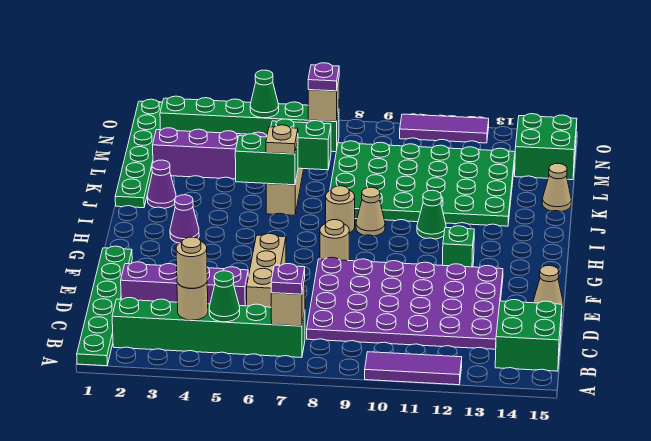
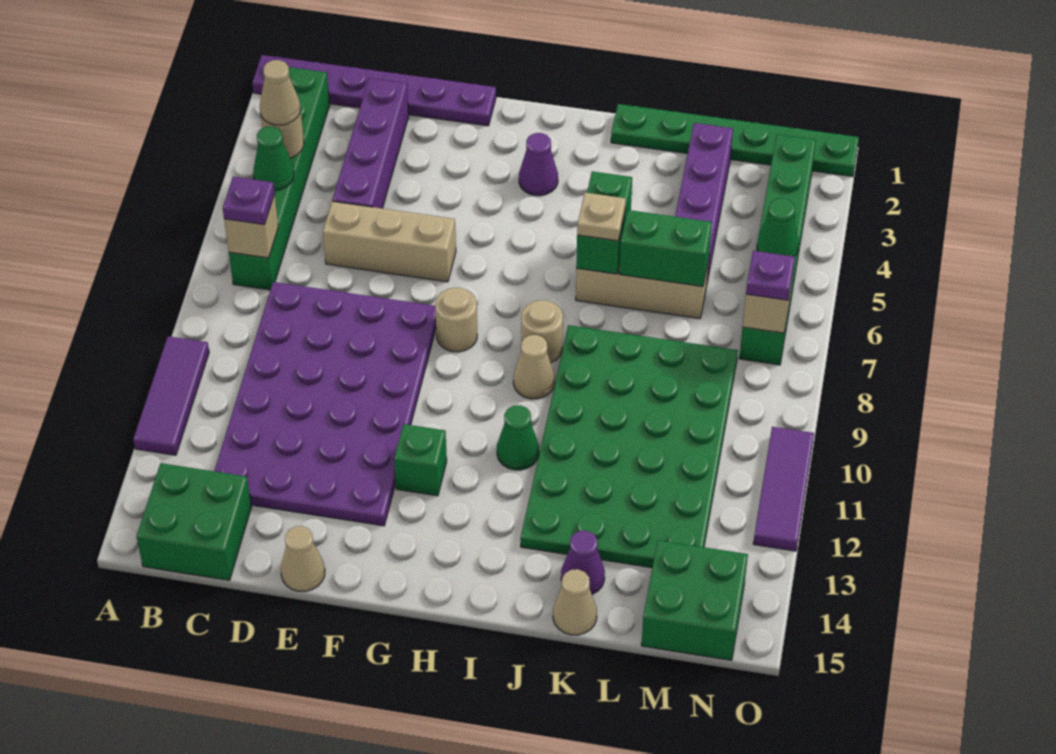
green plate A1:F1 level 1 -> purple plate A1:F1 level 1
tan round brick B4 level 3 -> tan cone B4 level 3
purple cone J2 level 1 -> purple cone K14 level 1
green brick K6:K7 level 2 -> green brick K6:L6 level 2

